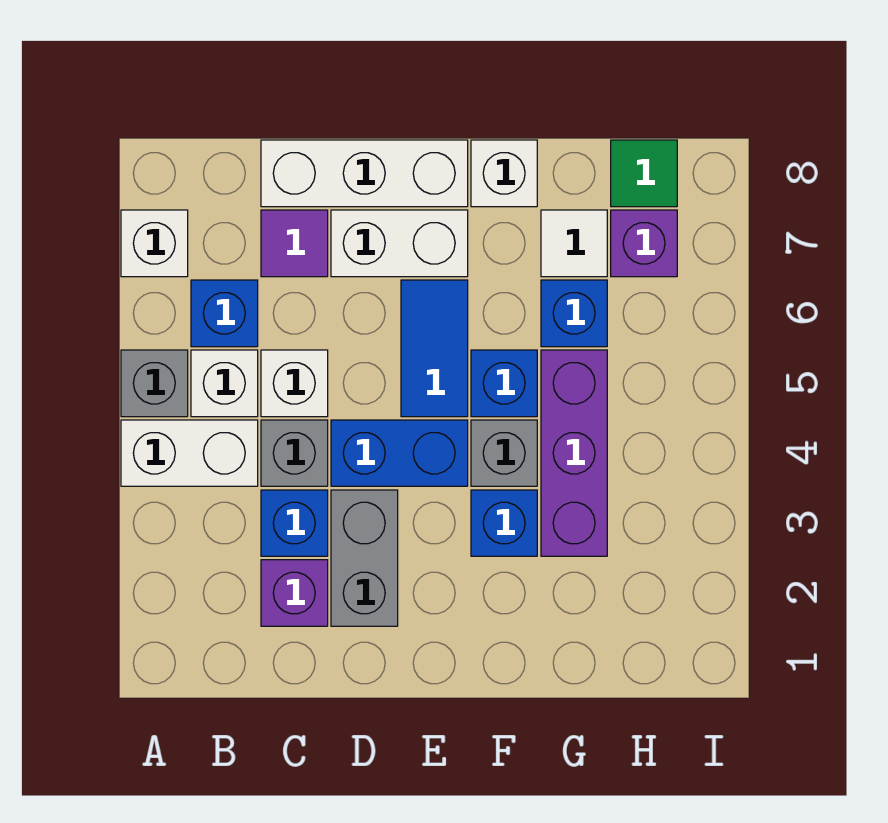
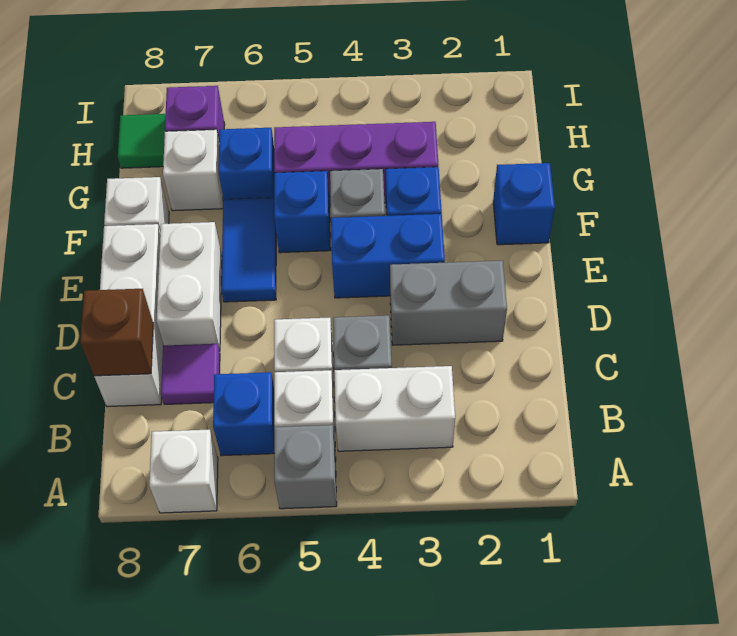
white brick A4:B4 level 1 -> white brick B3:B4 level 1
purple brick C2 level 1 -> none
blue brick C3 level 1 -> blue brick F1 level 1
none -> brown brick C8 level 2
blue brick D4:E4 level 1 -> blue brick E3:E4 level 1
blue tile E5:E6 level 1 -> blue tile E6:F6 level 1
white tile G7 level 1 -> white brick G7 level 1

